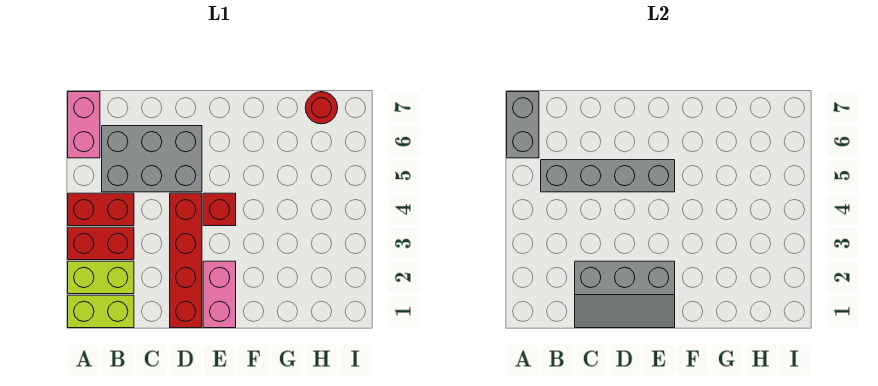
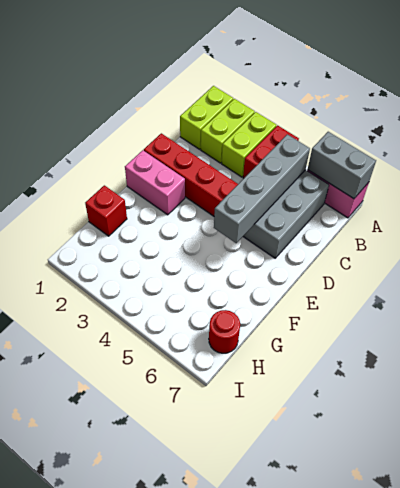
red brick A3:B3 level 1 -> lime brick A3:B3 level 1
grey slope C1:E2 level 2 top 2 -> none
red brick E4 level 1 -> red brick G1 level 1

